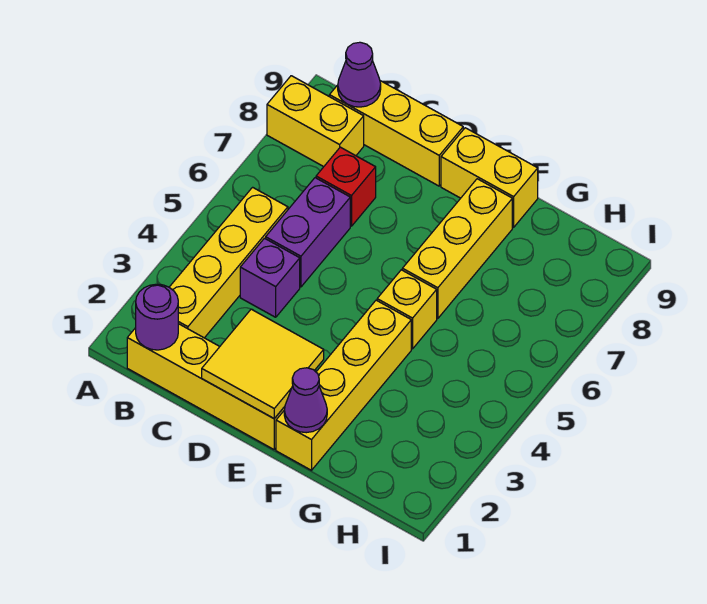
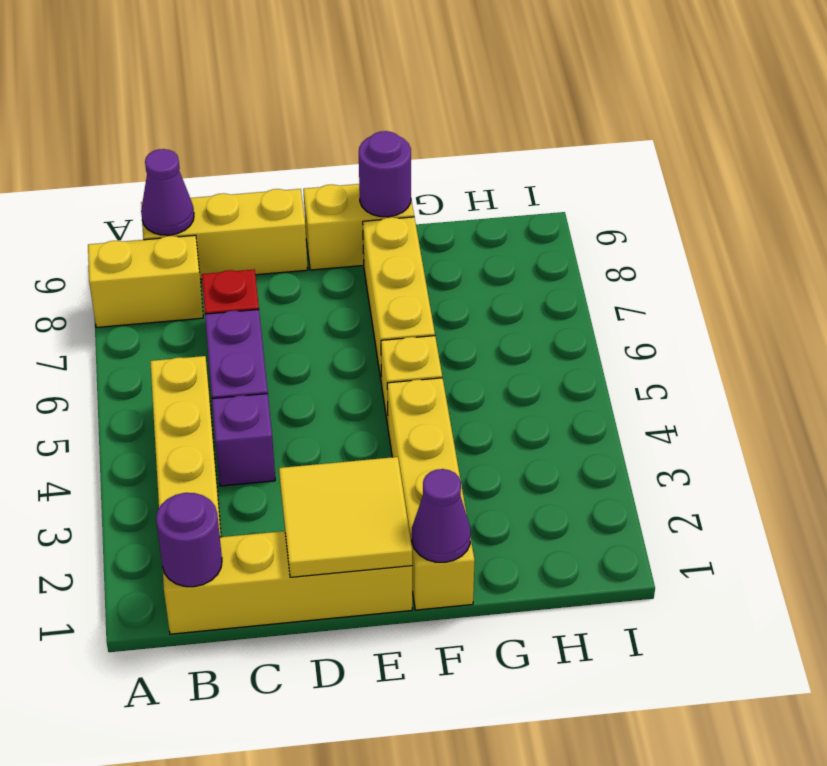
none -> purple round brick F9 level 2

